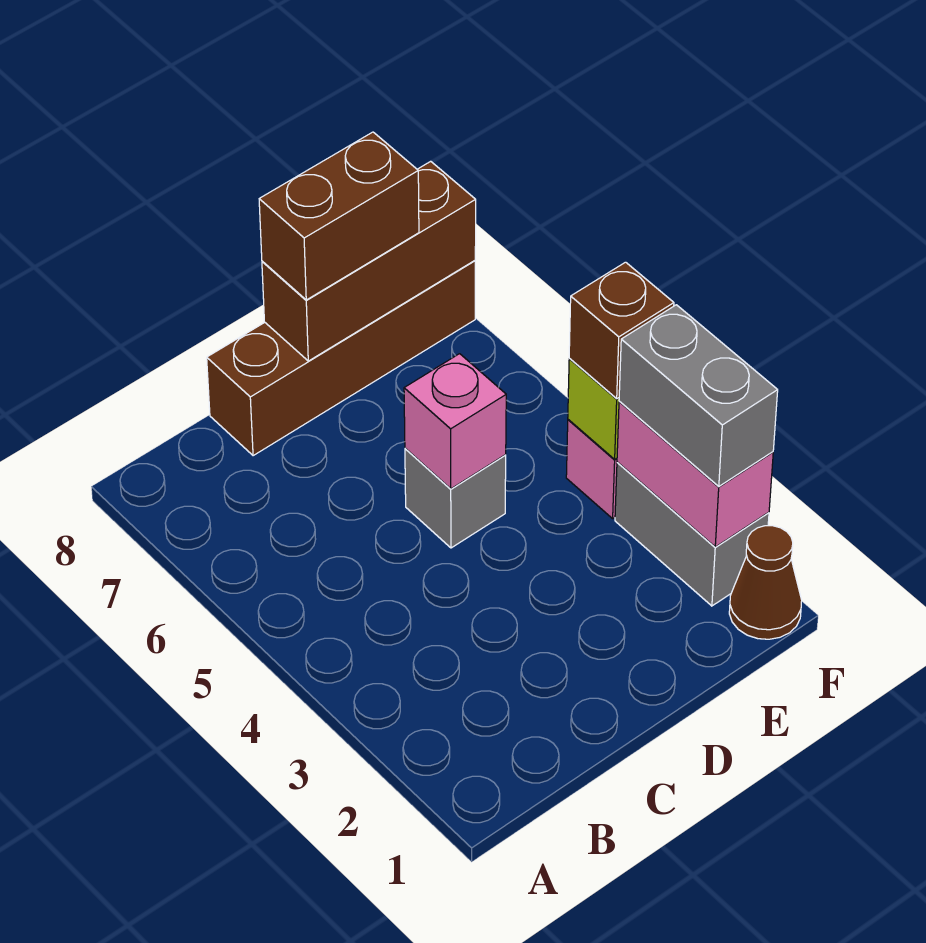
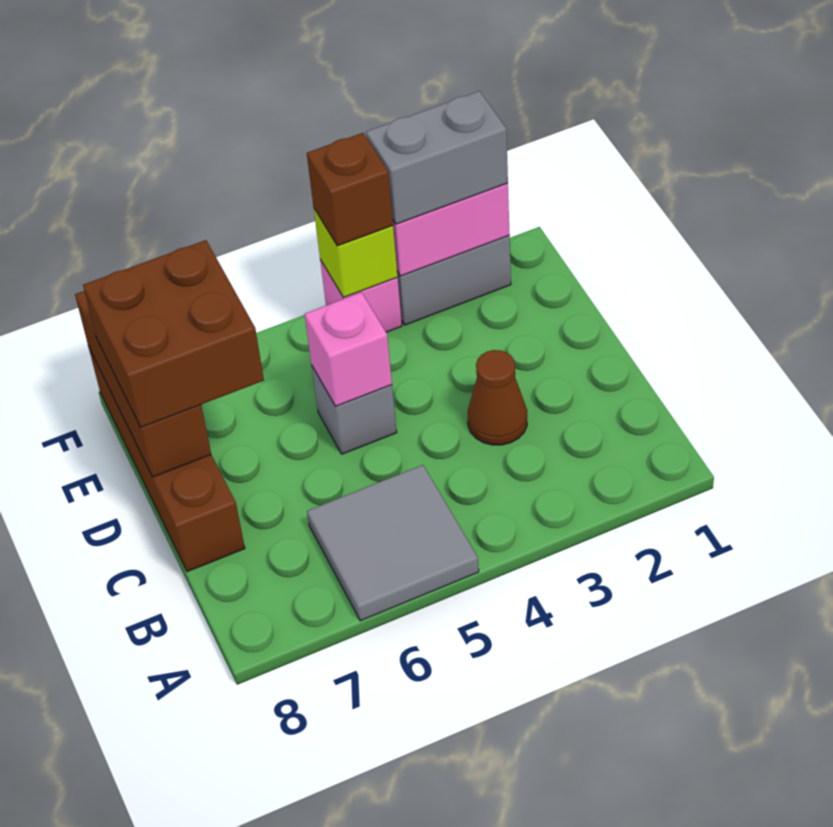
none -> grey tile A5:B6 level 1
brown brick D8:E8 level 3 -> brown brick D7:E8 level 3
brown cone F1 level 1 -> brown cone C3 level 1

